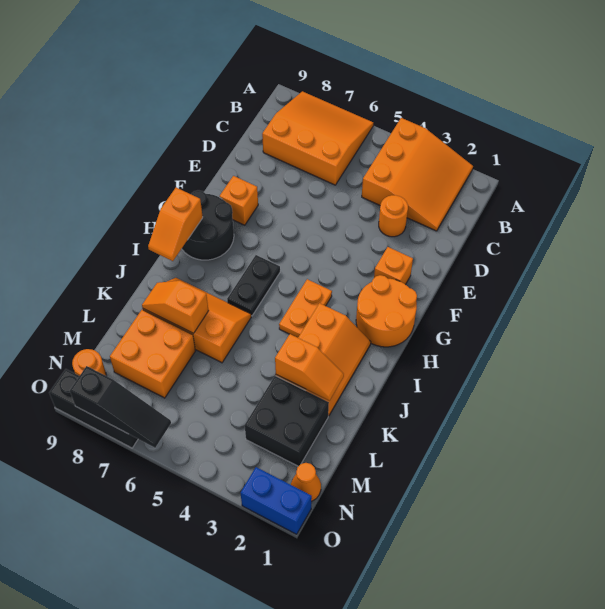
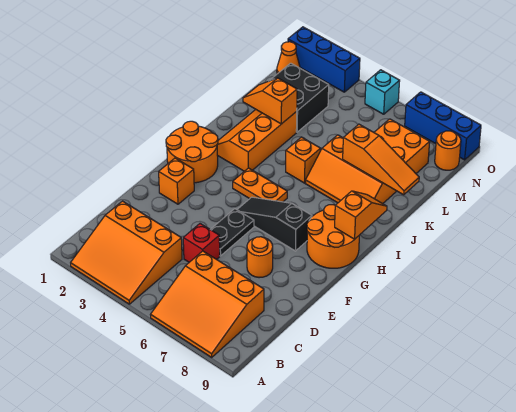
orange slope A2:C4 level 1 top 4 -> orange slope A2:C4 level 1 top C
orange round brick D3 level 1 -> orange round brick E7 level 1
none -> red brick D5 level 1
orange brick F8 level 1 -> orange brick J5 level 1
black round brick G8:H9 level 1 -> orange round brick G8:H9 level 1
orange plate H4:I4 level 1 -> orange plate H4:H5 level 1
black plate H6:I6 level 1 -> black plate E5:F5 level 1
orange slope K7:K8 level 2 top 7 -> orange slope K7:K9 level 2 top 7
blue brick O1:O2 level 1 -> blue brick O1:O3 level 1
none -> cyan brick O5 level 1
black slope O6:O8 level 2 top 8 -> black slope G5:G7 level 1 top 7
black brick O7:O9 level 1 -> blue brick O7:O9 level 1

